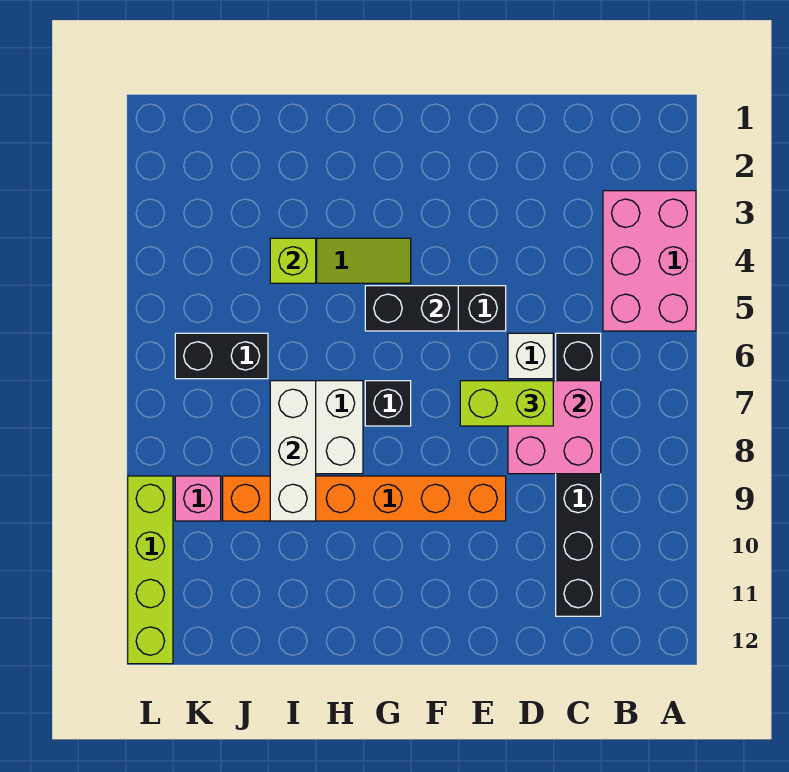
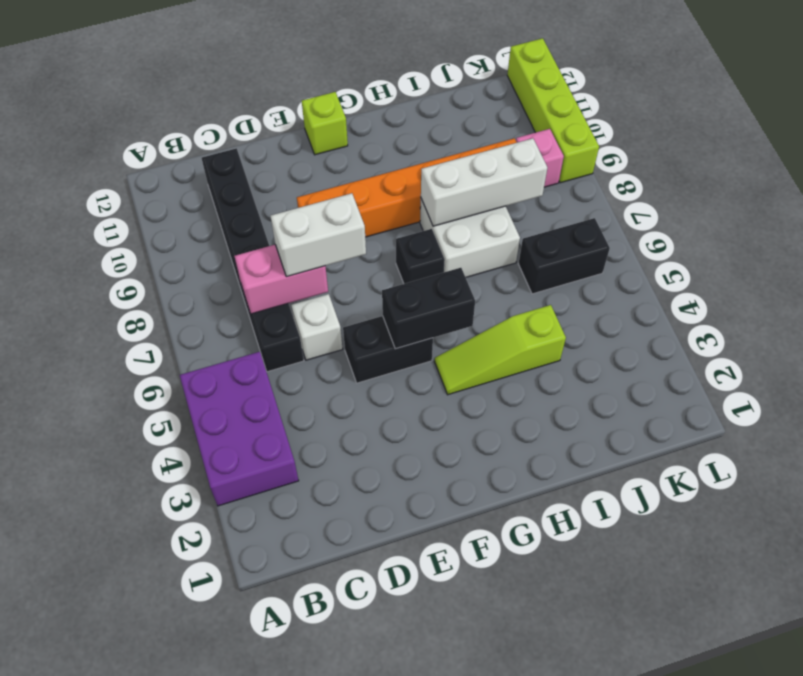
pink brick A3:B5 level 1 -> purple brick A3:B5 level 1
pink brick C7:D8 level 2 -> pink brick C7:D7 level 2
lime brick D7:E7 level 3 -> white brick D7:E7 level 3
lime brick I4 level 2 -> lime brick F12 level 1
white brick I7:I9 level 2 -> white brick H8:J8 level 2

